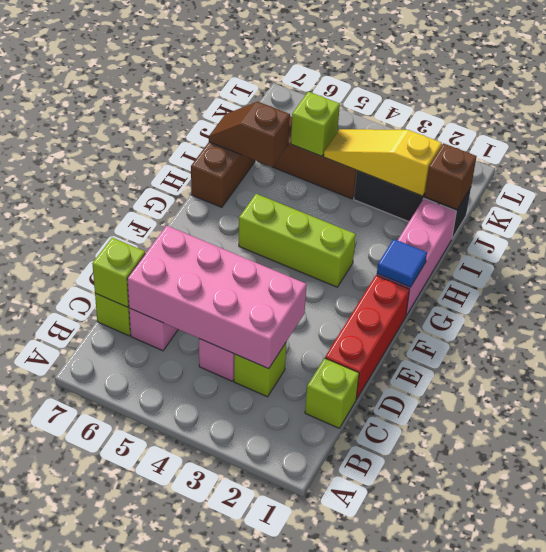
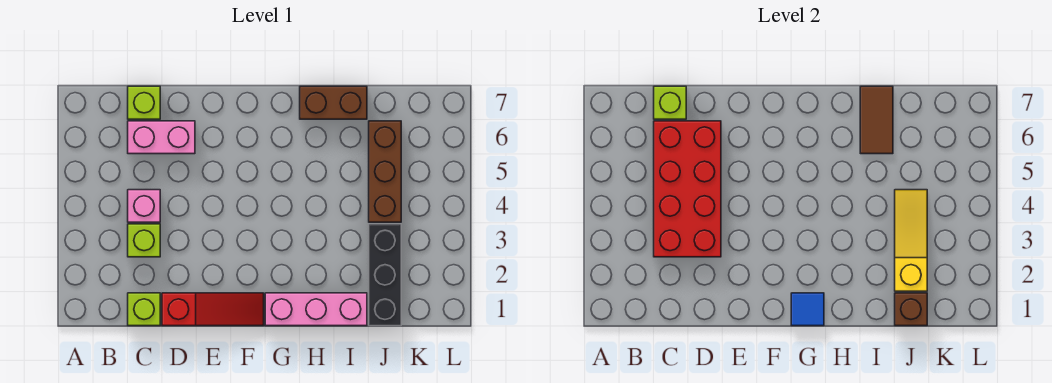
pink brick C3:D6 level 2 -> red brick C3:D6 level 2
red brick D1:F1 level 1 -> red slope D1:F1 level 1 top D
lime brick G3:G5 level 1 -> none
brown slope I6:I7 level 2 top 6 -> brown tile I6:I7 level 2
lime brick J5 level 2 -> none

